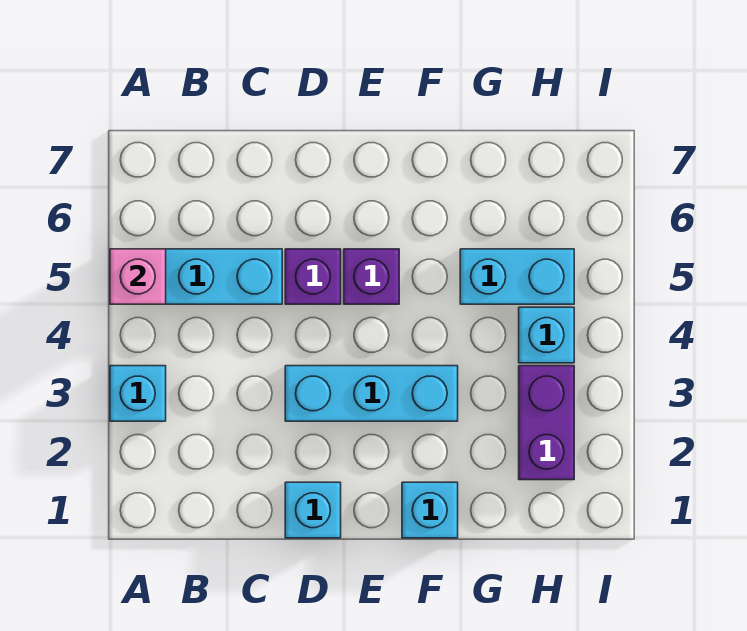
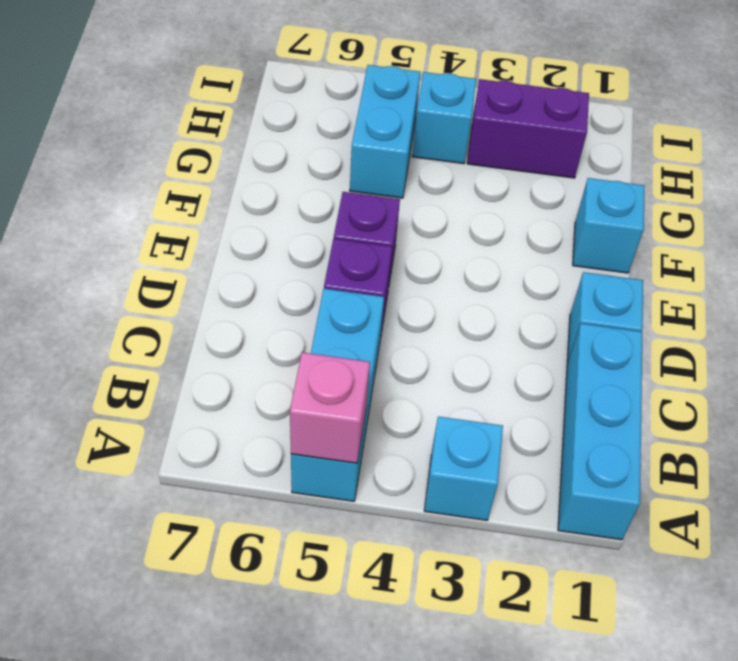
cyan brick D3:F3 level 1 -> cyan brick A1:C1 level 1

